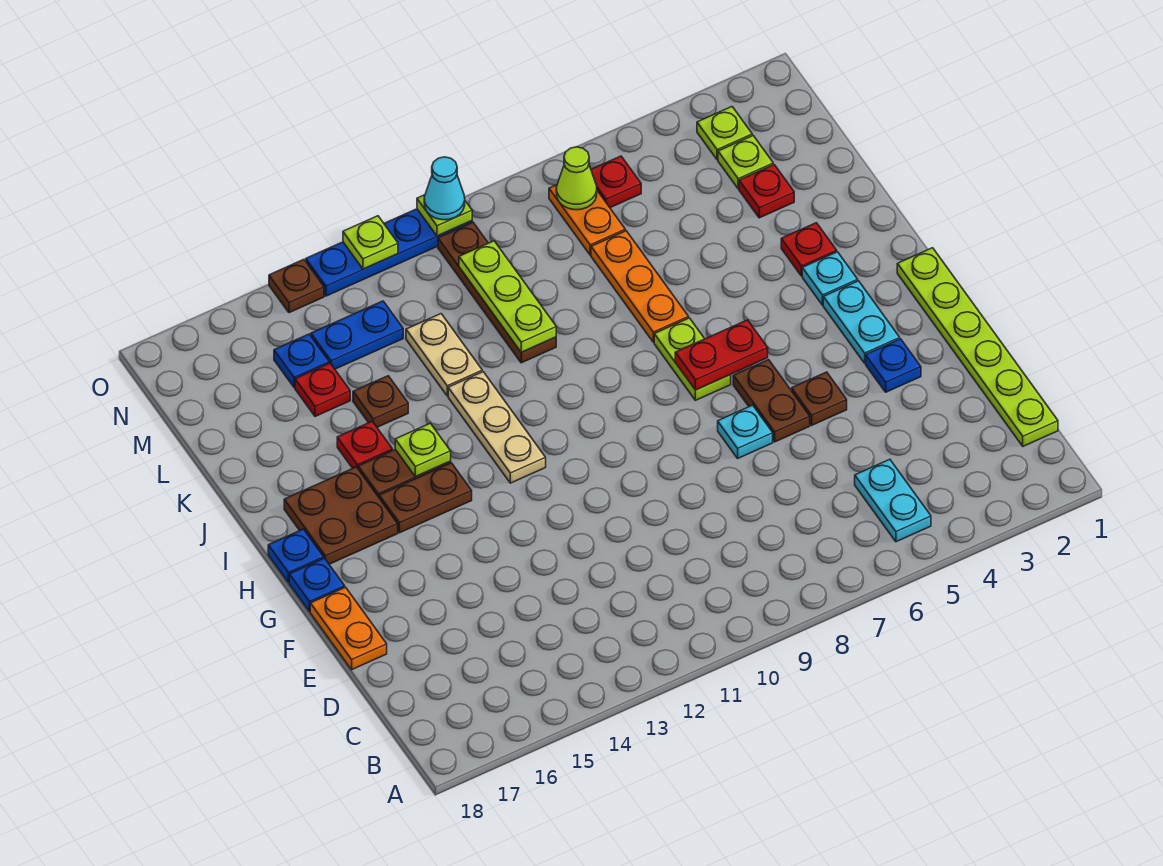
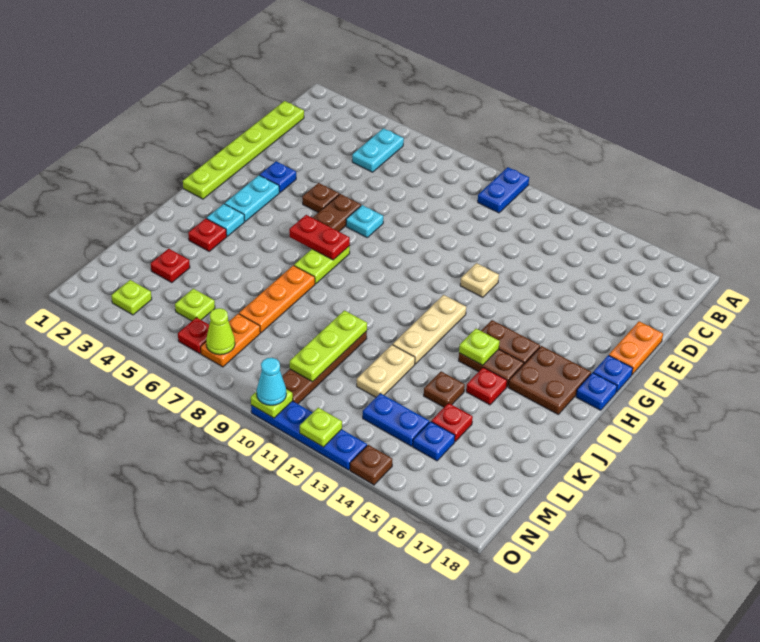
none -> blue plate A10:B10 level 1
none -> tan plate F12 level 1
lime plate M3 level 1 -> lime plate M5 level 1

